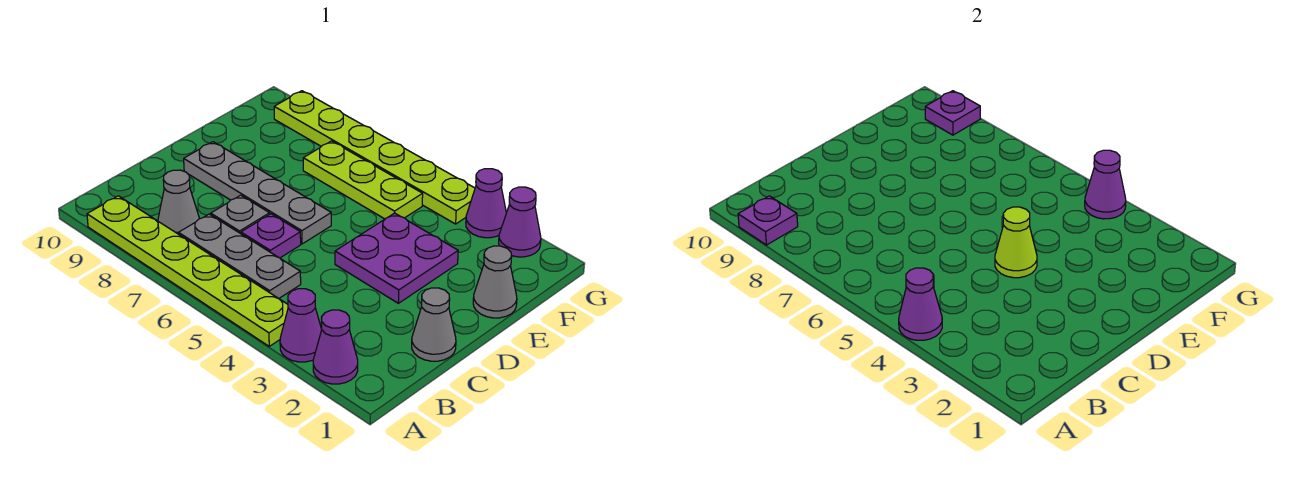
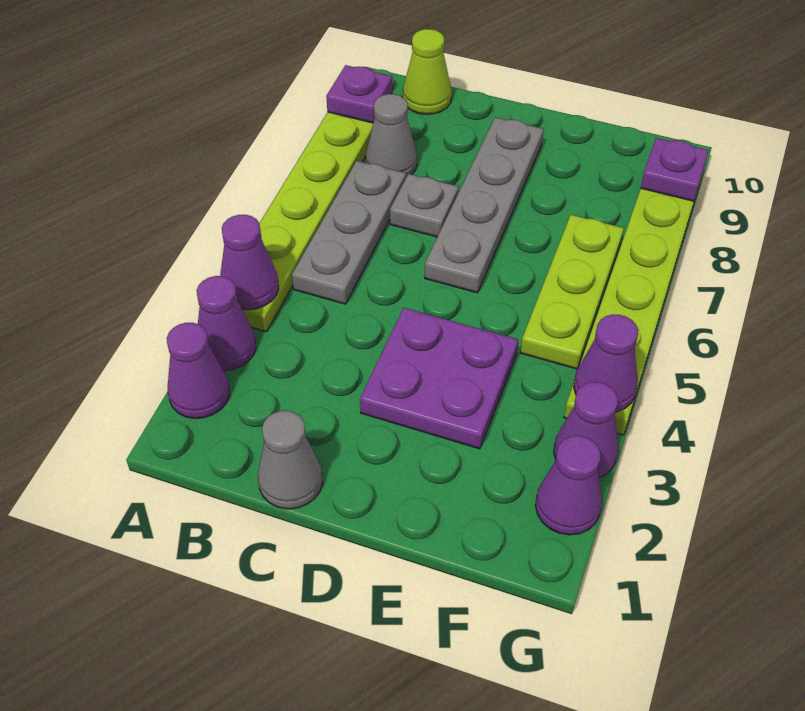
purple plate C6 level 1 -> none
lime cone D4 level 2 -> lime cone B10 level 1
grey cone E1 level 1 -> none

